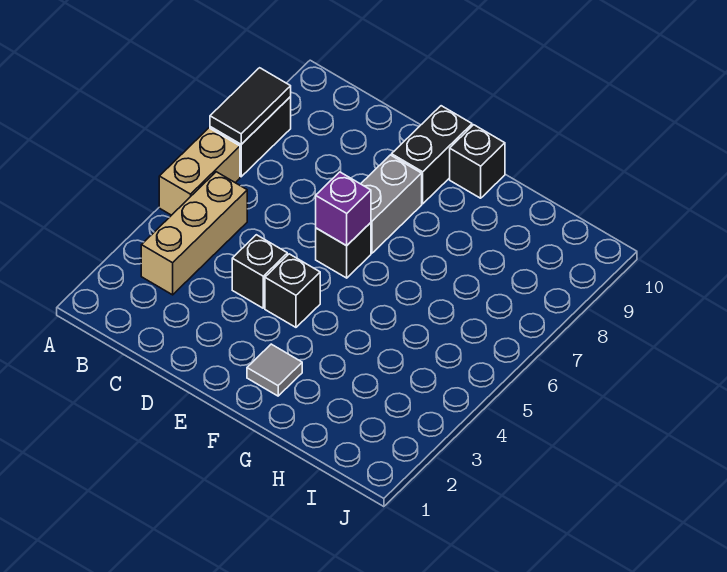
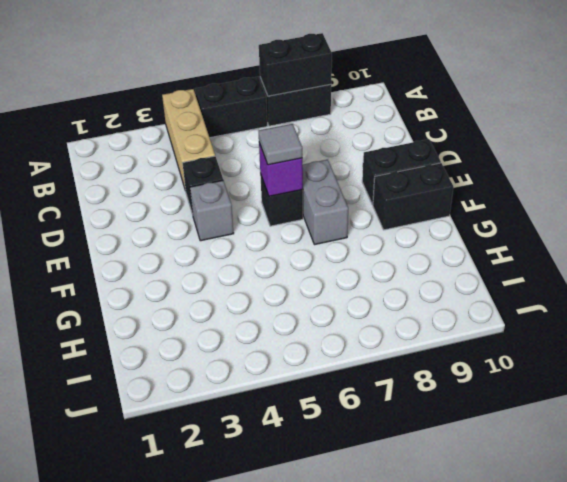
tan brick A5:A6 level 1 -> black brick A5:A6 level 1
black tile A7:A8 level 2 -> black brick A7:A8 level 2
tan brick B3:B5 level 1 -> tan brick A4:C4 level 1
black brick E4 level 1 -> grey brick E4 level 1
grey brick E7:E8 level 1 -> grey brick E7:F7 level 1
grey tile F2 level 1 -> grey tile E6 level 3
black brick F10 level 1 -> black brick F9:F10 level 1

